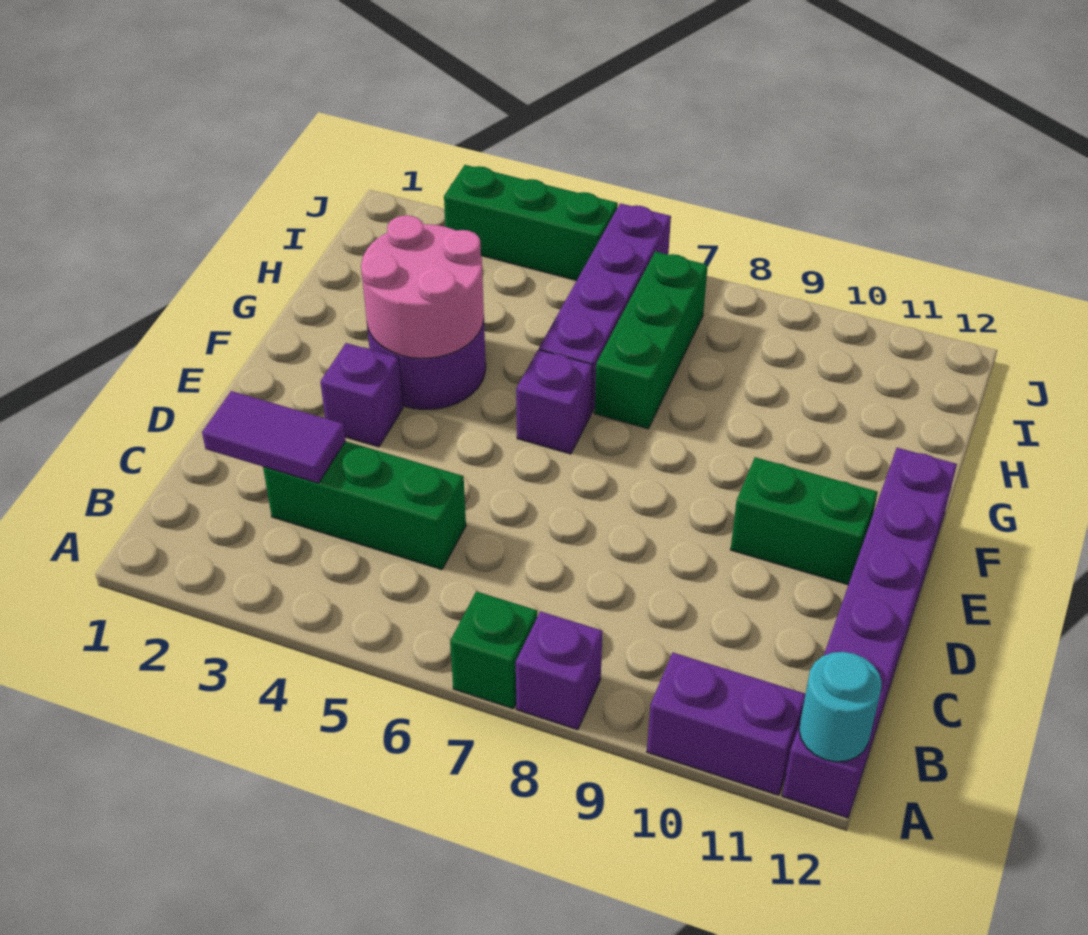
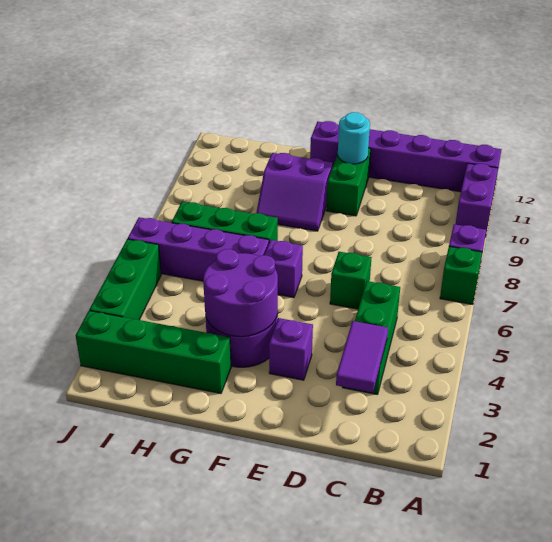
cyan round brick A12 level 2 -> cyan round brick E11 level 2
none -> green brick D6 level 1
pink round brick F3:G4 level 2 -> purple round brick F3:G4 level 2
none -> purple slope F9:G10 level 1 top 10
none -> green brick G2:J2 level 1

